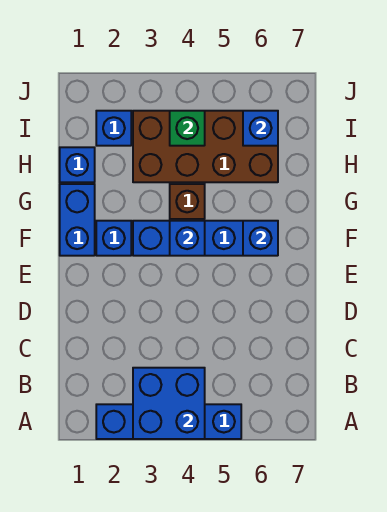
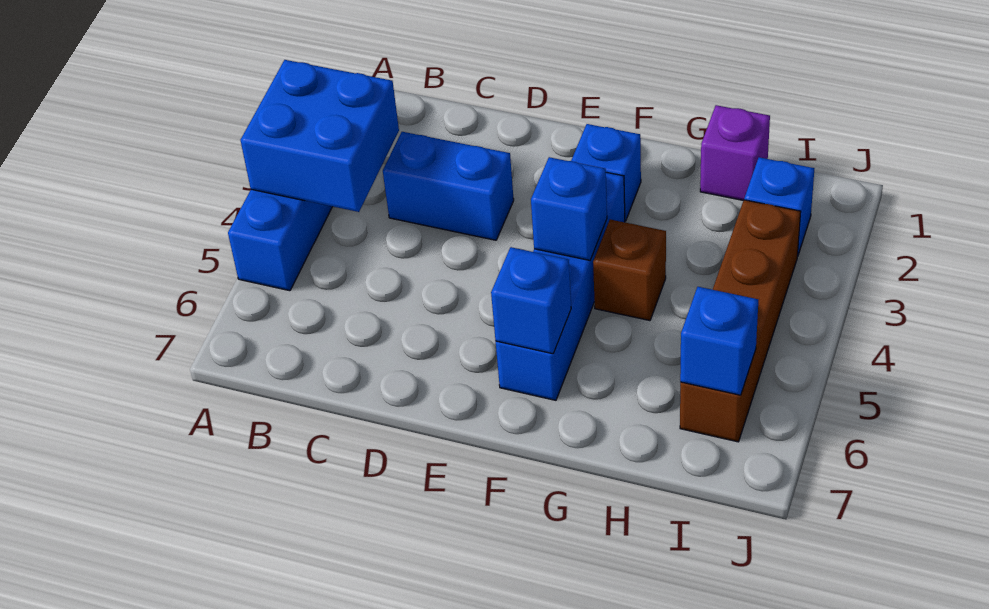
blue brick F1:G1 level 1 -> blue brick C3:D3 level 1
blue brick H1 level 1 -> purple brick H1 level 1
brown brick H3:I6 level 1 -> brown brick I3:I6 level 1
green brick I4 level 2 -> none

